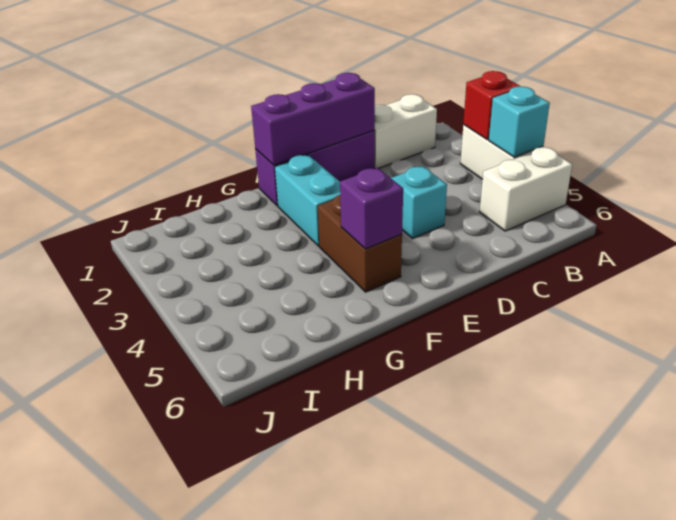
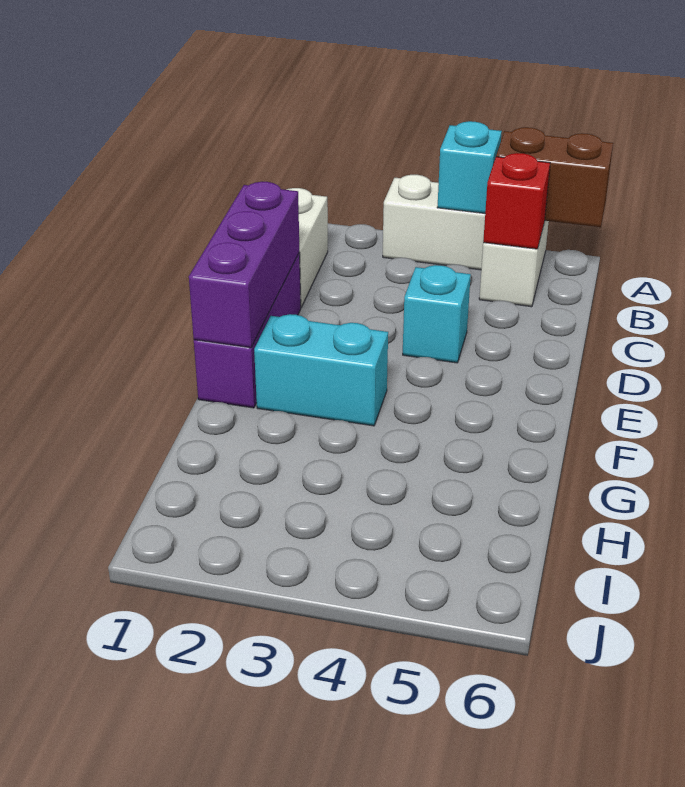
red brick A3 level 2 -> red brick B5 level 2
brown brick F4:F5 level 1 -> brown brick A5:A6 level 2
purple brick F5 level 2 -> none

